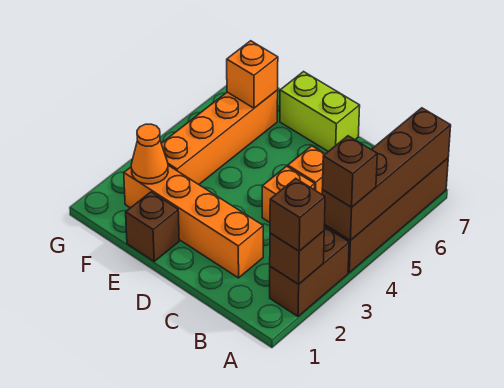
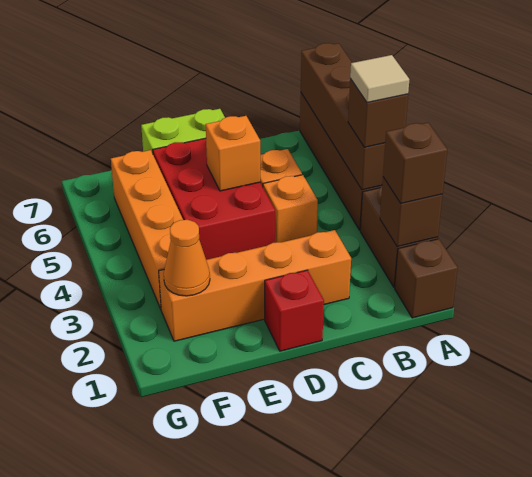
none -> tan tile A4 level 4
none -> red brick D1 level 1
none -> red brick D4:E6 level 1
brown brick E1 level 1 -> brown brick A1 level 1
orange brick F6 level 2 -> orange brick D5 level 2

